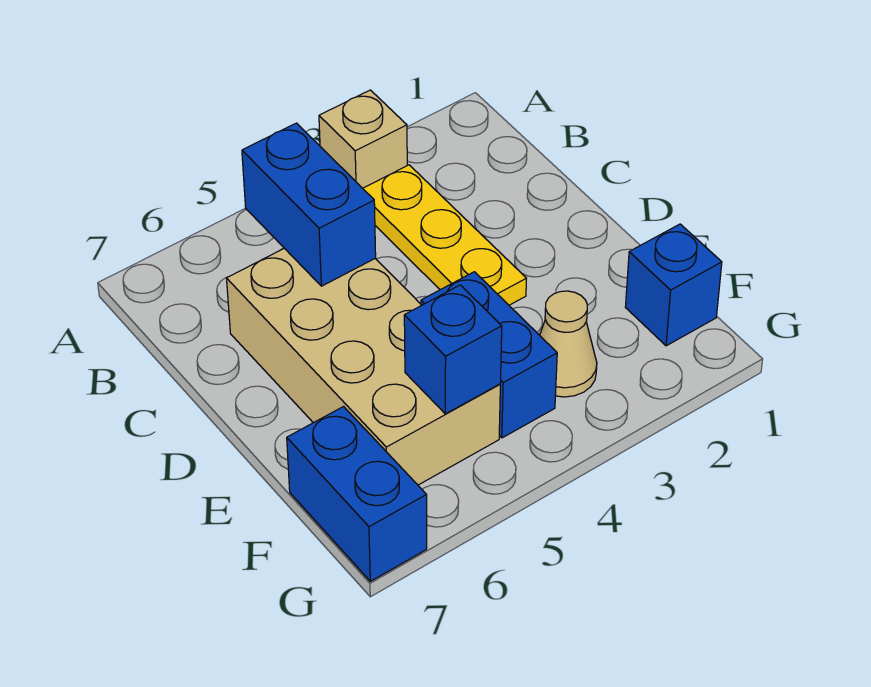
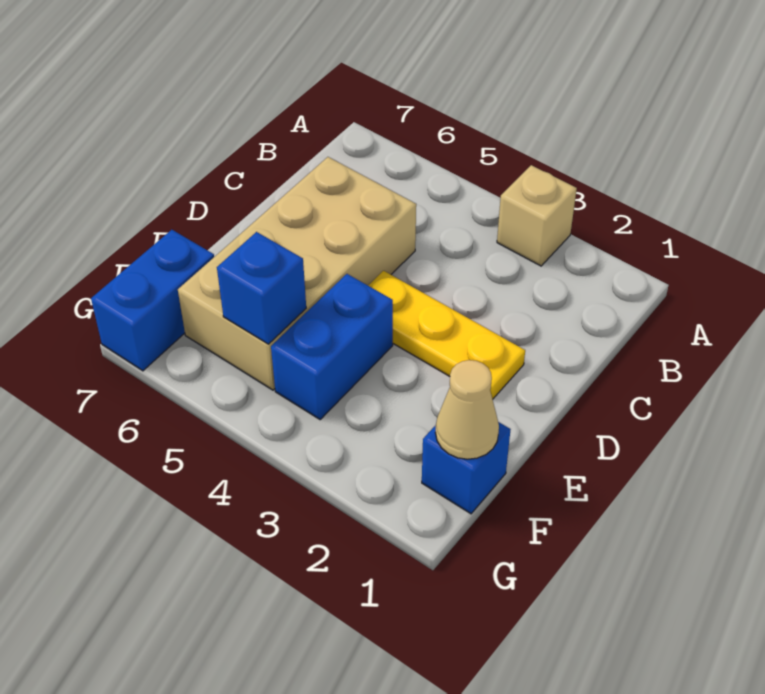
yellow plate B3:D3 level 1 -> yellow plate D2:D4 level 1
blue brick B5:C5 level 2 -> none
tan cone F3 level 1 -> tan cone F1 level 2

